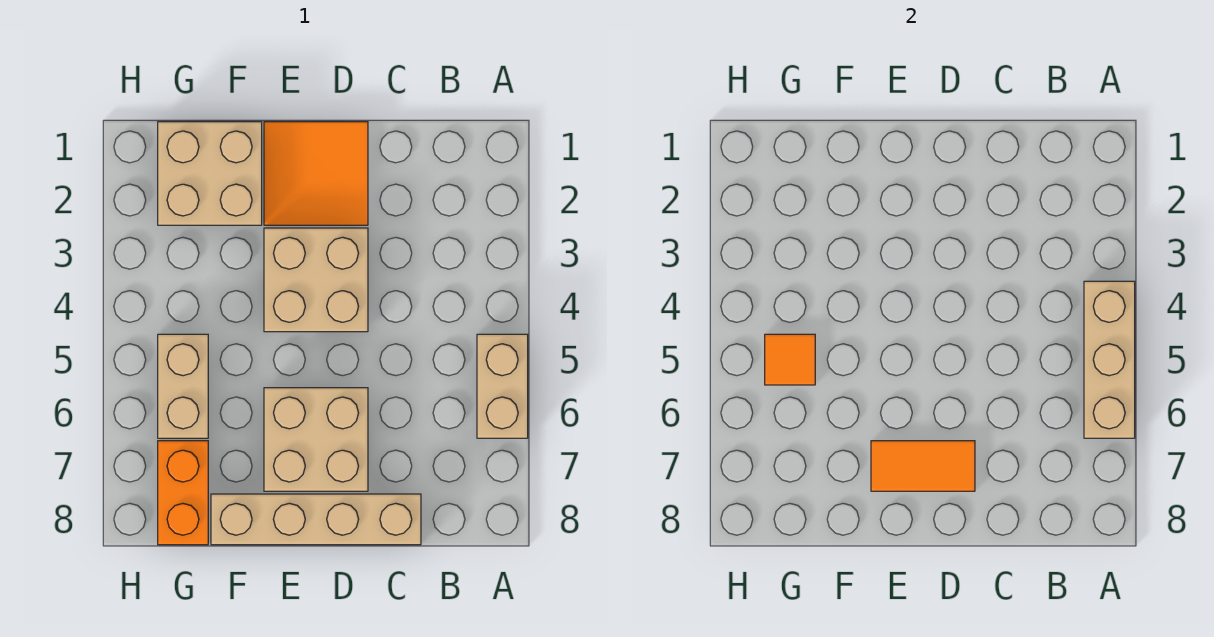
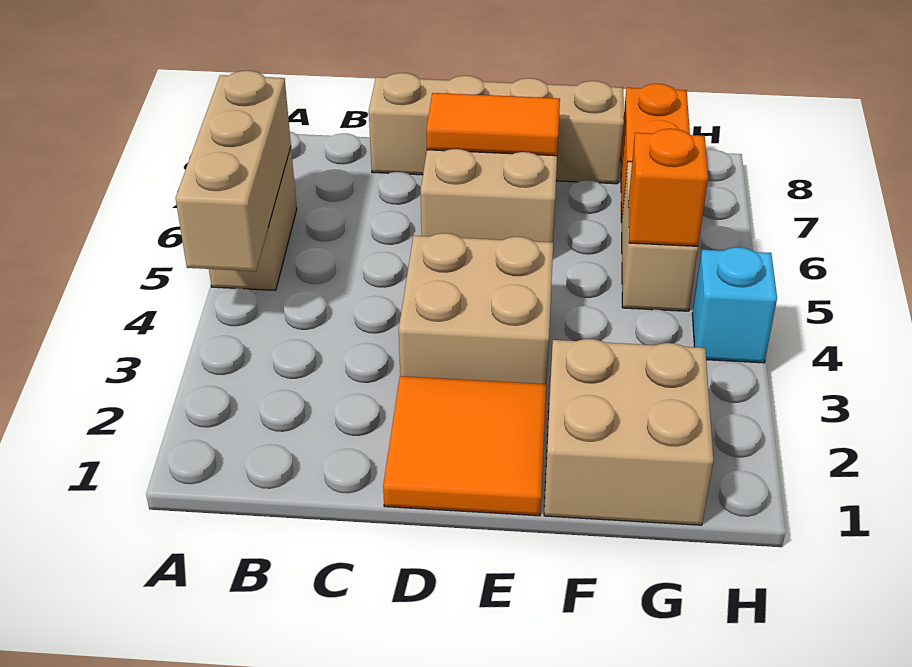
orange tile G5 level 2 -> orange brick G5 level 2
none -> cyan brick H4 level 1

